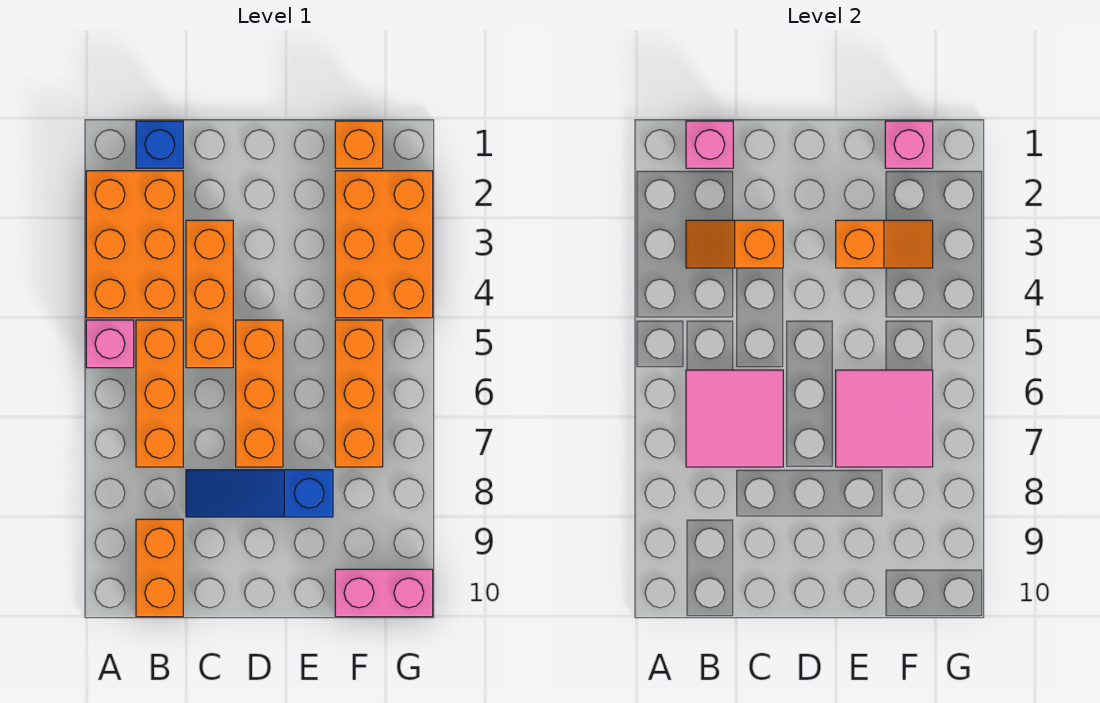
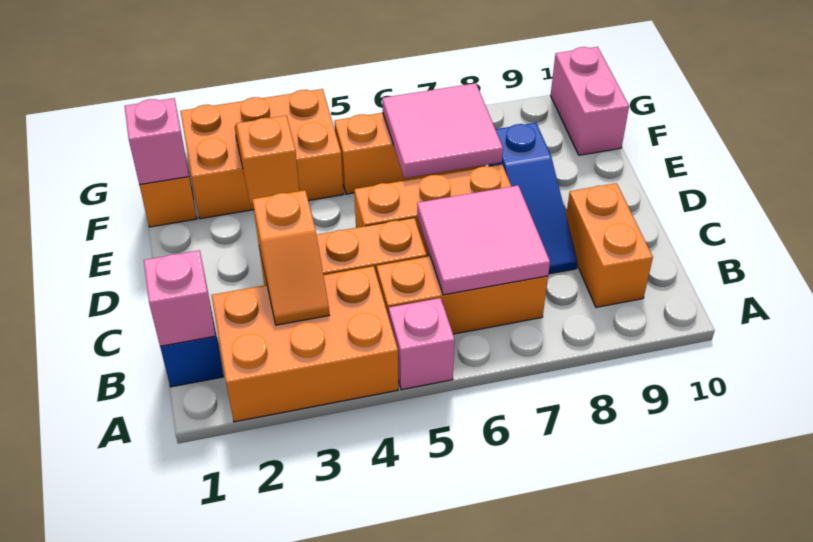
orange brick B9:B10 level 1 -> orange brick B9:C9 level 1

